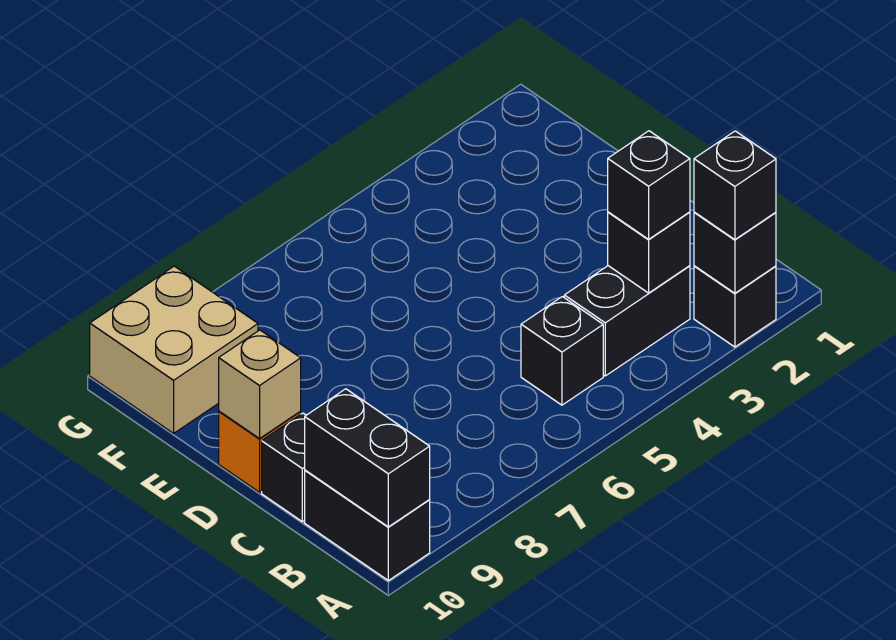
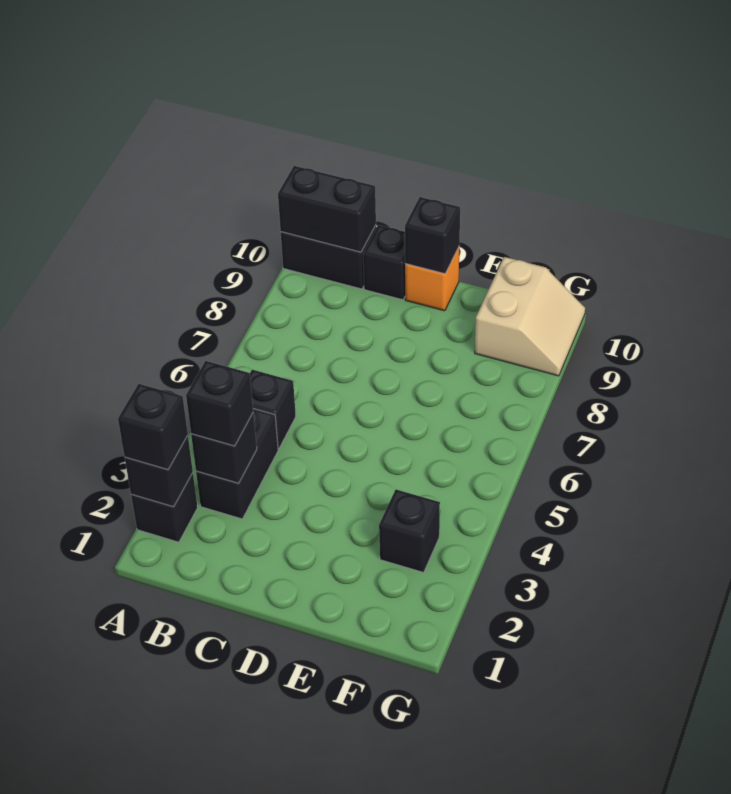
tan brick D10 level 2 -> black brick D10 level 2
none -> black brick F3 level 1
tan brick F9:G10 level 1 -> tan slope F9:G10 level 1 top F

